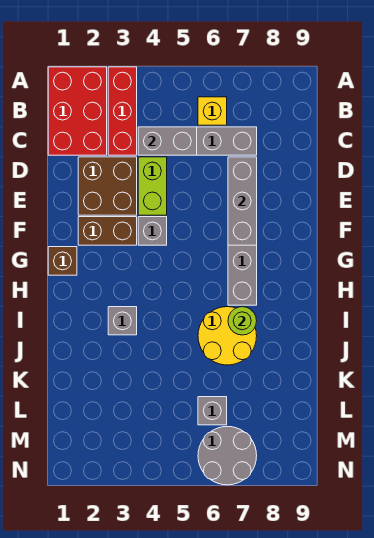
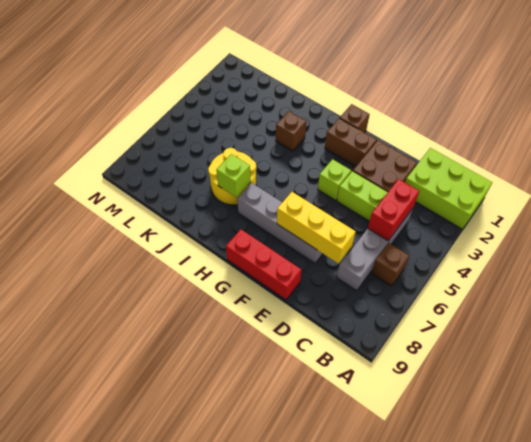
red brick A1:C2 level 1 -> lime brick A1:C2 level 1
red brick A3:C3 level 1 -> red brick E9:G9 level 1
yellow brick B6 level 1 -> brown brick B6 level 1
grey brick C4:C5 level 2 -> red brick C4:C5 level 2
grey brick D7:F7 level 2 -> yellow brick D7:F7 level 2
brown brick F2:F3 level 1 -> brown brick F2:G2 level 1
grey brick F4 level 1 -> lime brick F4 level 1
grey brick I3 level 1 -> brown brick I3 level 1
lime round brick I7 level 2 -> lime brick I7 level 2
grey brick L6 level 1 -> none
grey round brick M6:N7 level 1 -> none

